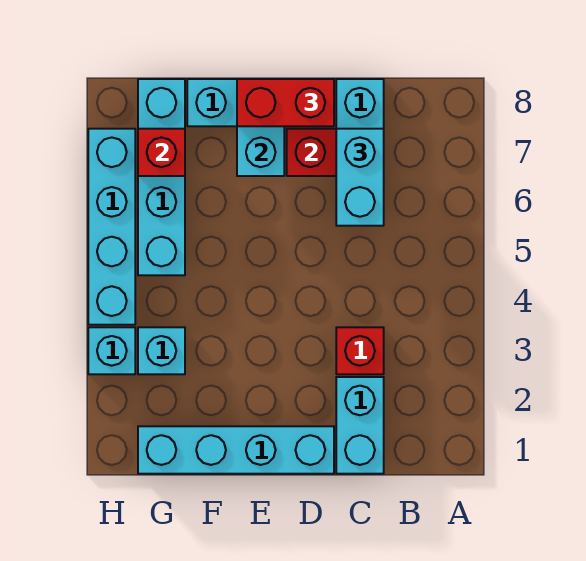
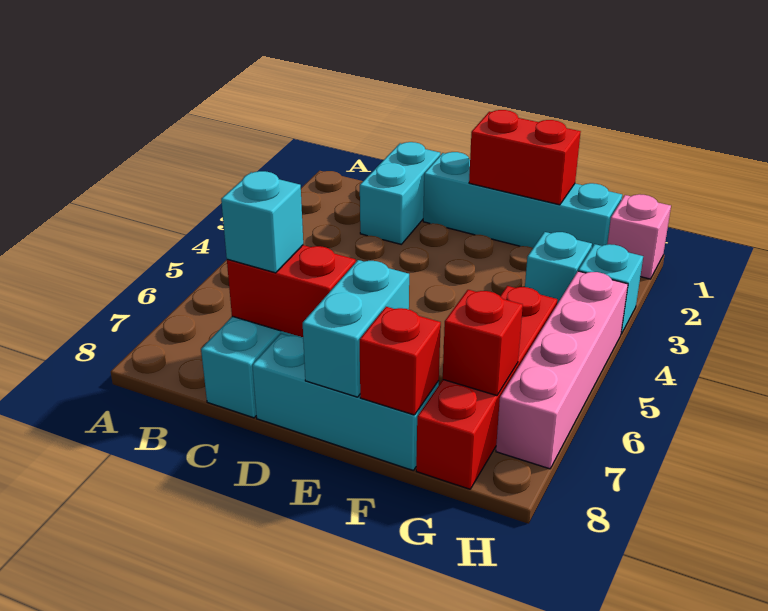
red brick C3 level 1 -> red brick F8 level 2
cyan brick C6:C7 level 3 -> cyan brick C7 level 3
red brick D8:E8 level 3 -> red brick E1:F1 level 2
cyan brick G5:G8 level 1 -> red brick G5:G8 level 1
none -> pink brick H1 level 1
cyan brick H4:H7 level 1 -> pink brick H4:H7 level 1

